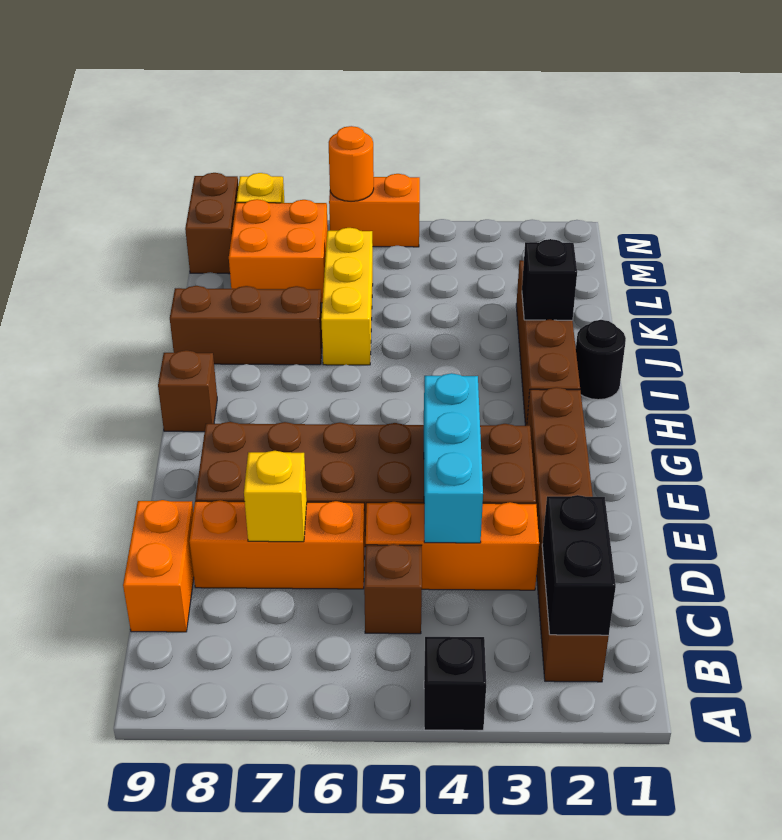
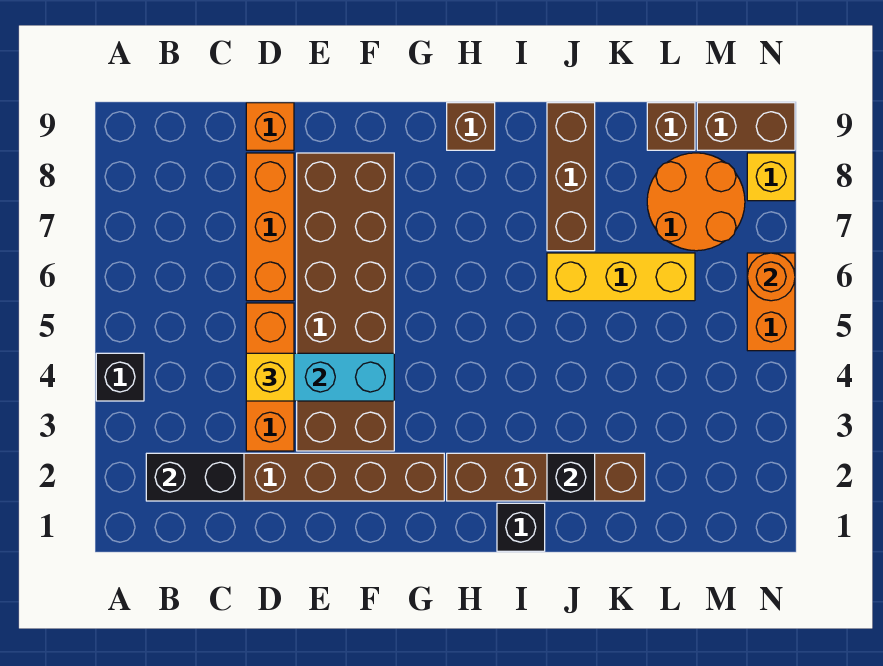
brown brick C5 level 1 -> brown brick L9 level 1
orange brick C9:D9 level 1 -> orange brick D9 level 1
yellow brick D7 level 2 -> yellow brick D4 level 3
black round brick I1 level 1 -> black brick I1 level 1
orange brick L7:M8 level 1 -> orange round brick L7:M8 level 1

